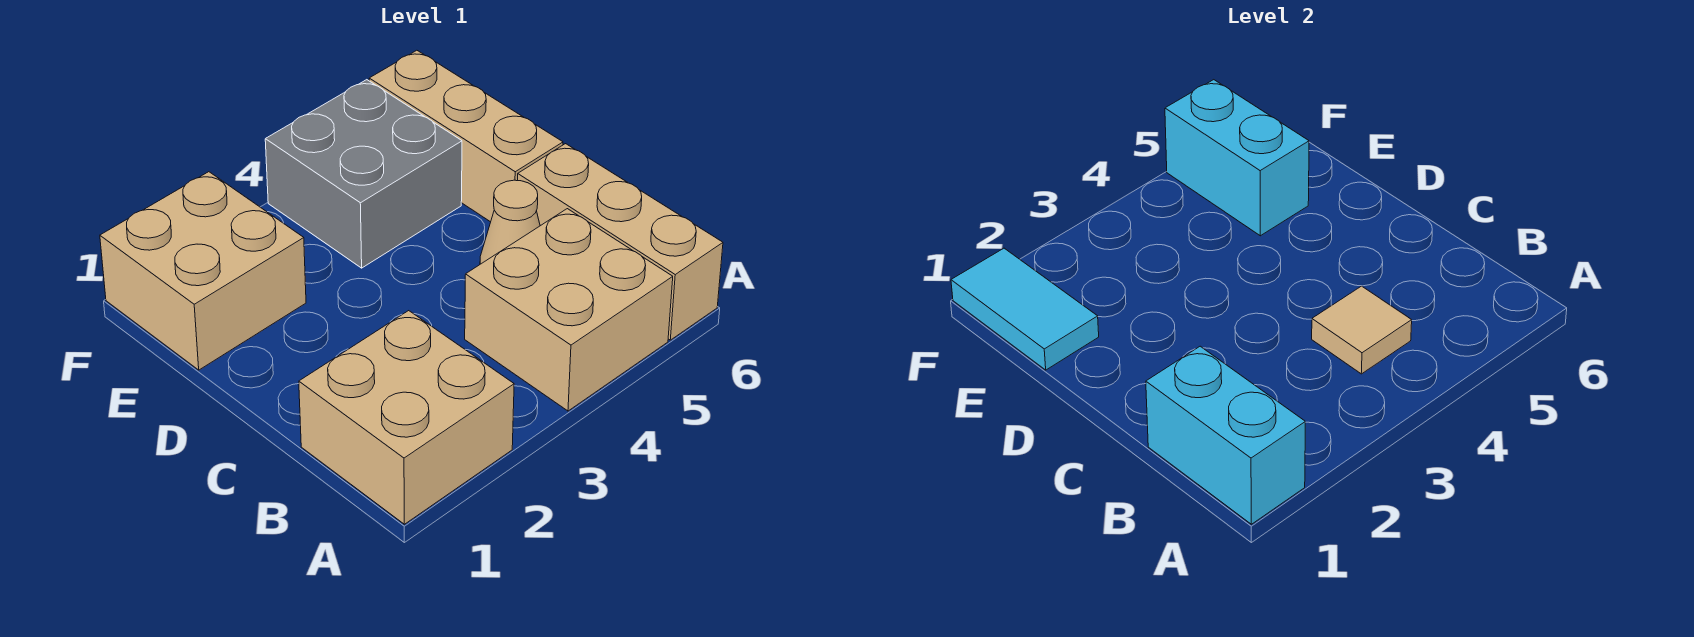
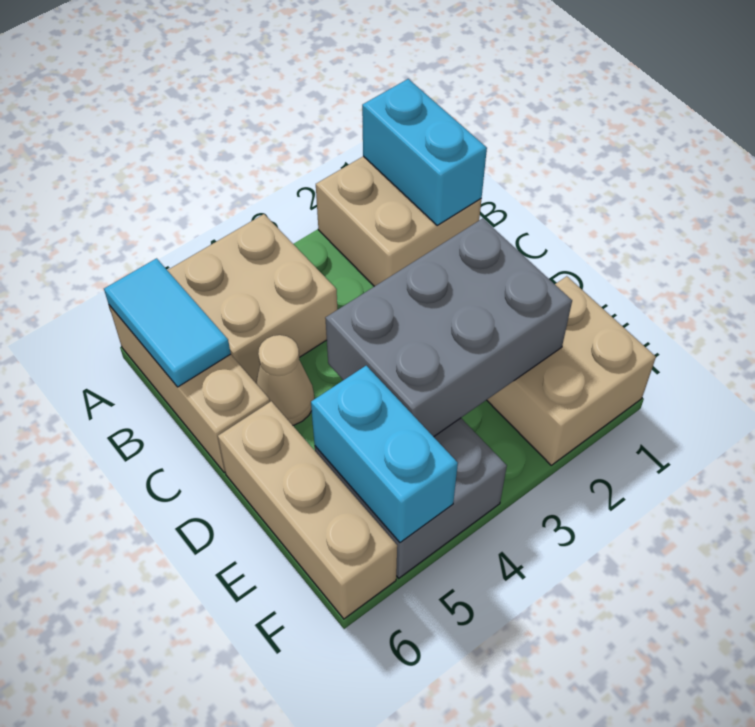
tan tile B4 level 2 -> none
none -> grey brick D2:E4 level 2
cyan tile E1:F1 level 2 -> cyan tile A6:B6 level 2

